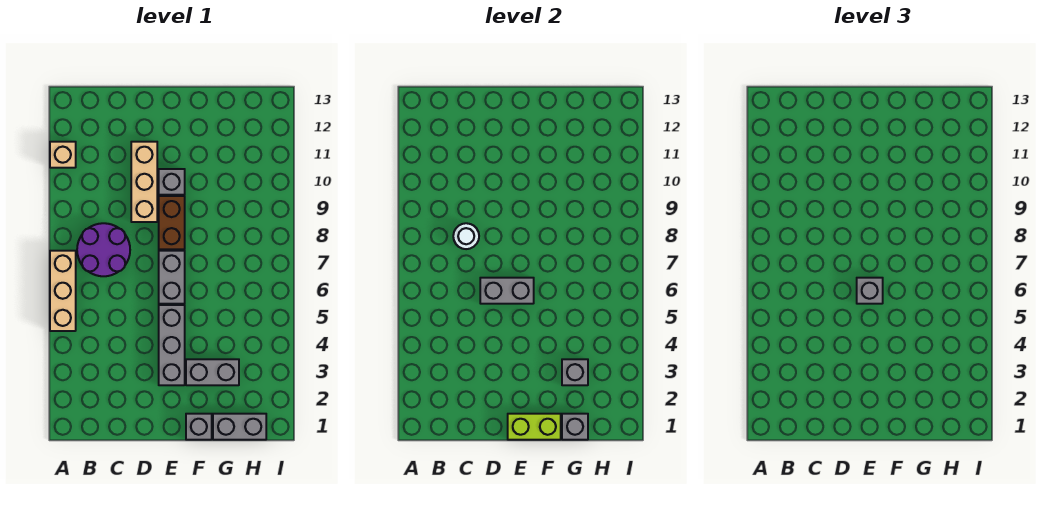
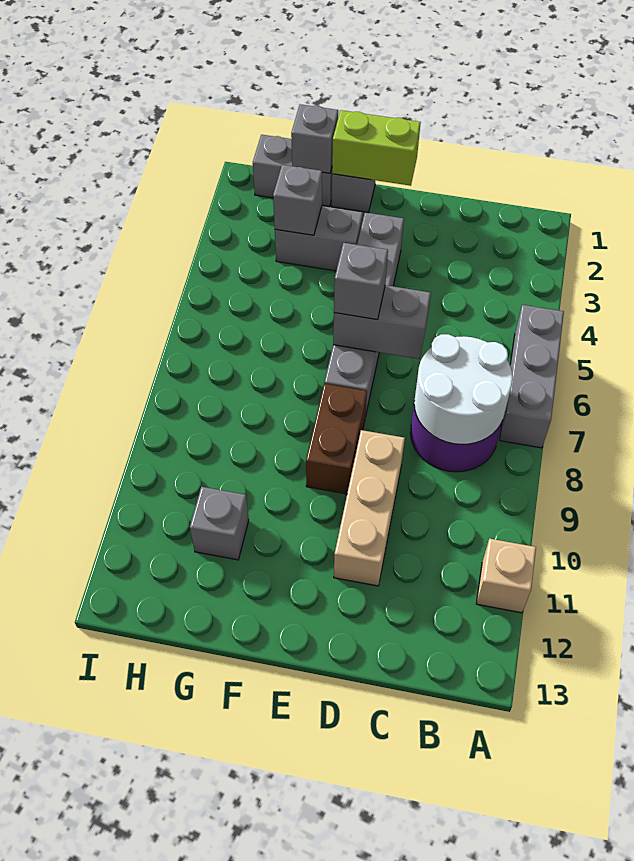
tan brick A5:A7 level 1 -> grey brick A5:A7 level 1
white round brick C8 level 2 -> white round brick B7:C8 level 2
grey brick E10 level 1 -> grey brick G11 level 1

